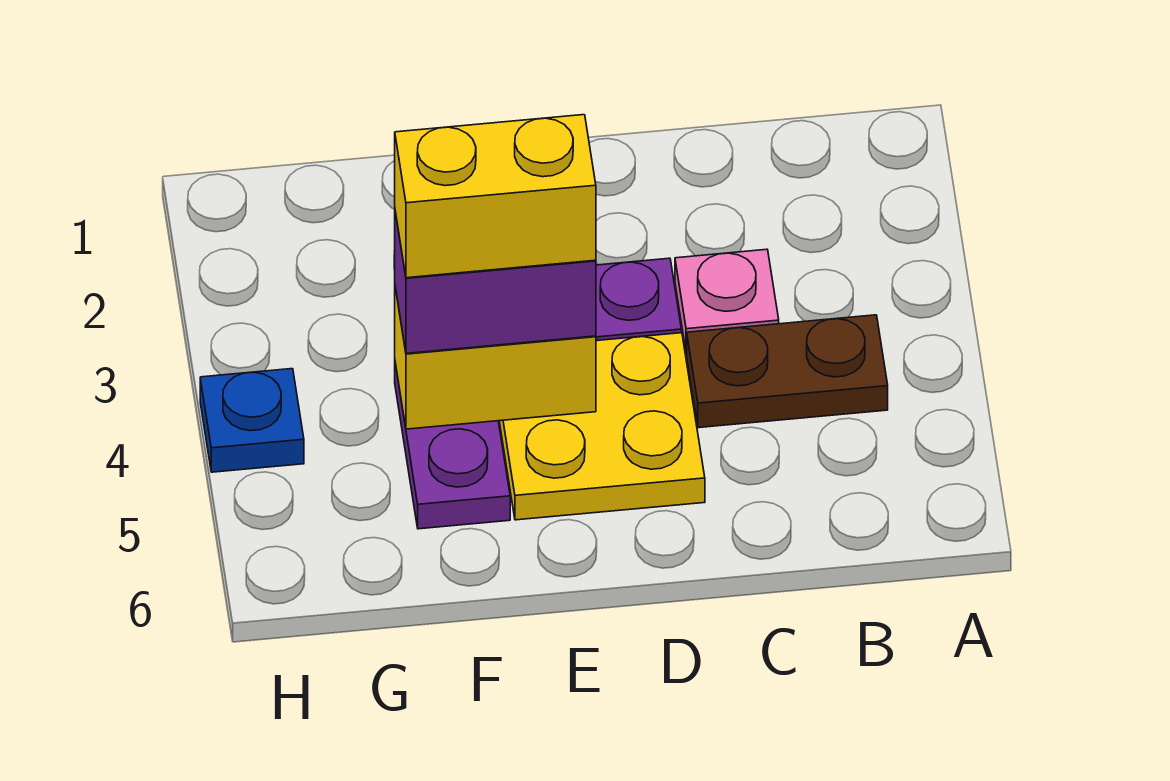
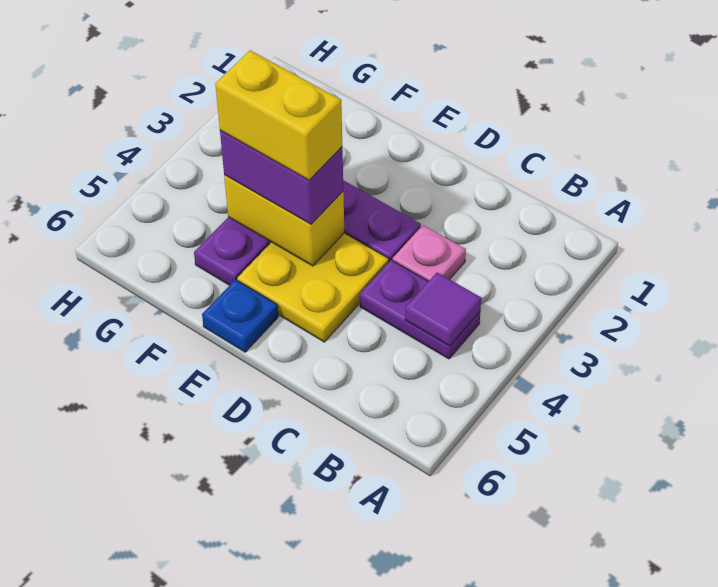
brown plate B4:C4 level 1 -> purple plate B4:C4 level 1
none -> purple tile B4 level 2
blue plate H4 level 1 -> blue plate E6 level 1

